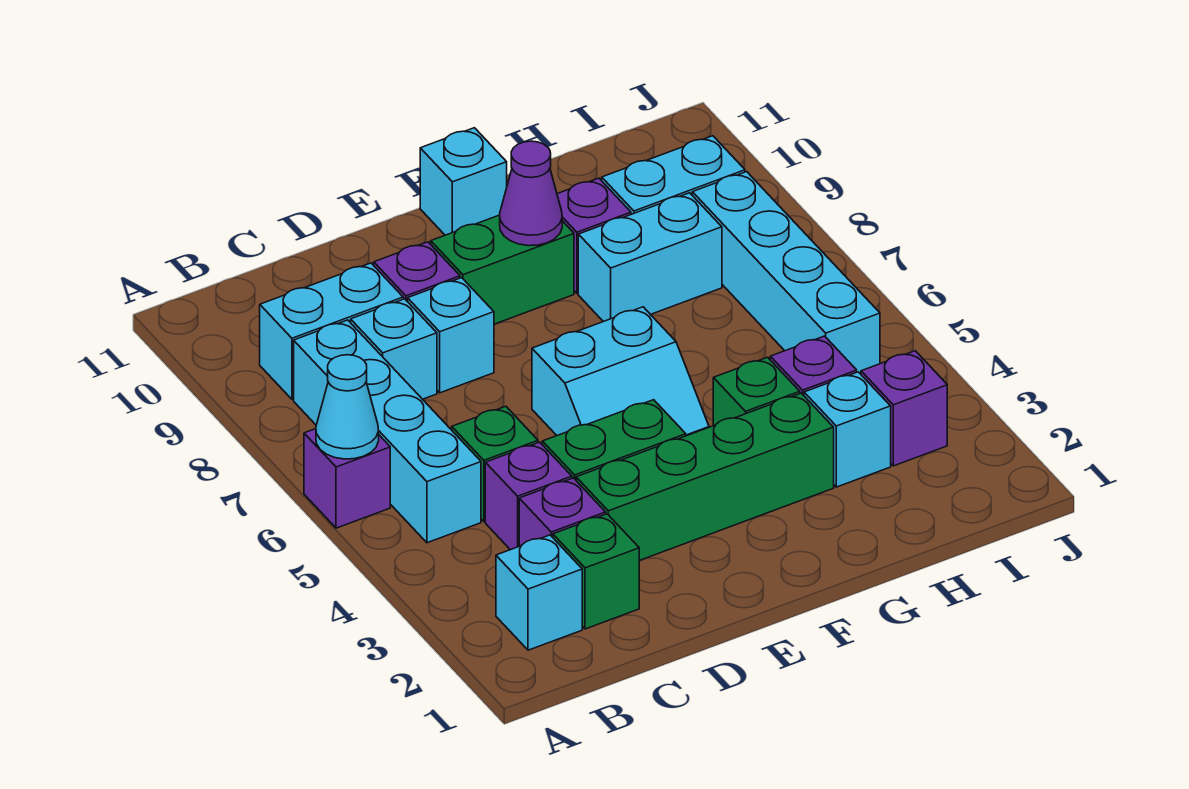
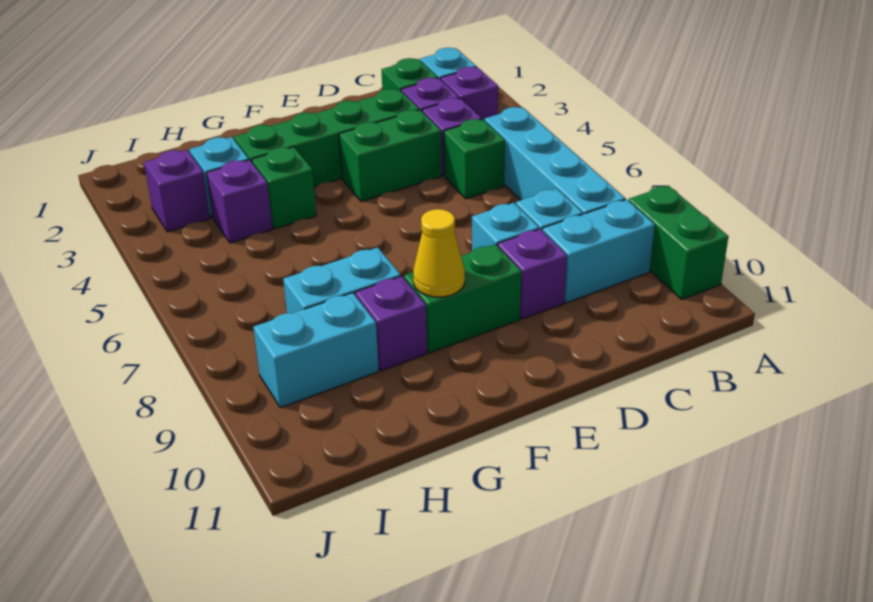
purple brick A6 level 1 -> purple brick B3 level 1
cyan cone A6 level 2 -> none
none -> green brick A9:A10 level 1
cyan slope E5:F6 level 1 top 6 -> none
purple cone F9 level 2 -> yellow cone F9 level 2
cyan brick F11 level 1 -> none
cyan brick I5:I8 level 1 -> none

